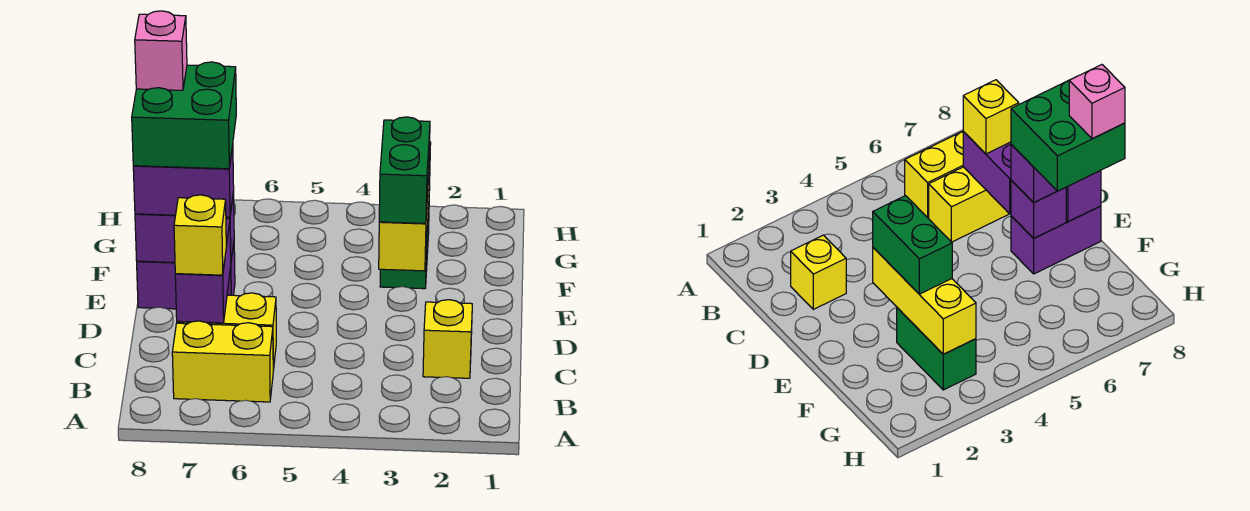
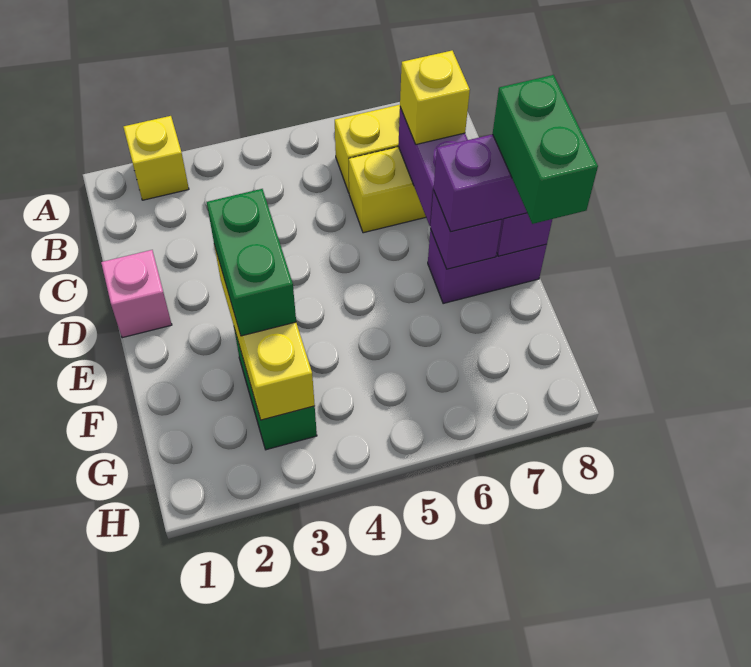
yellow brick C2 level 1 -> yellow brick A2 level 1
green brick E7:F8 level 4 -> green brick E8:F8 level 4
pink brick F8 level 5 -> pink brick D1 level 1

